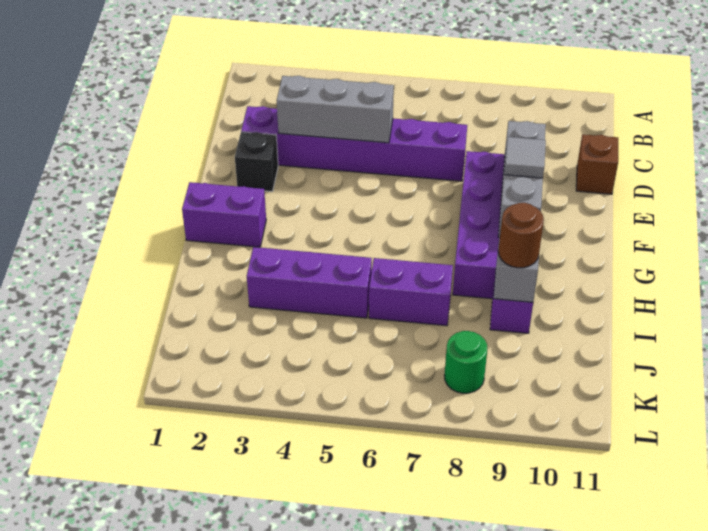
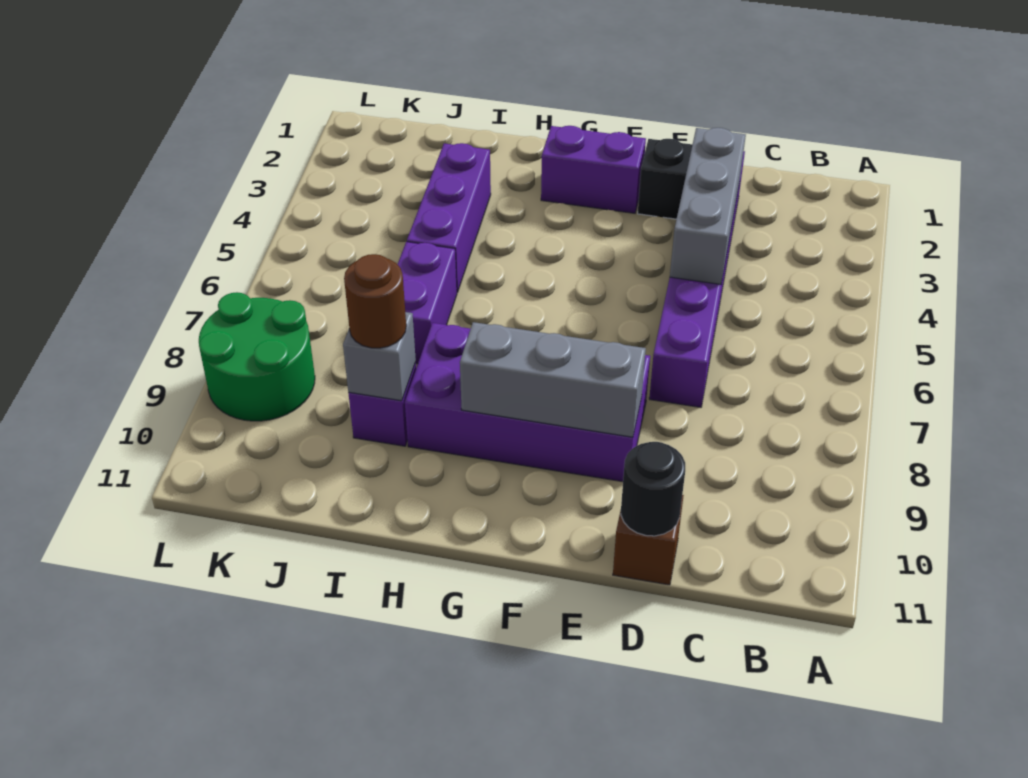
none -> black round brick D11 level 2
grey tile F9 level 3 -> none
purple brick G1:G2 level 1 -> purple brick F2:G2 level 1
green round brick K8 level 1 -> green round brick K8:L9 level 1

